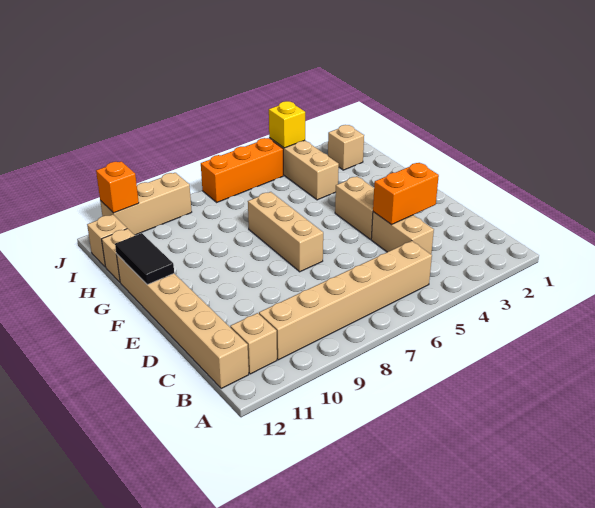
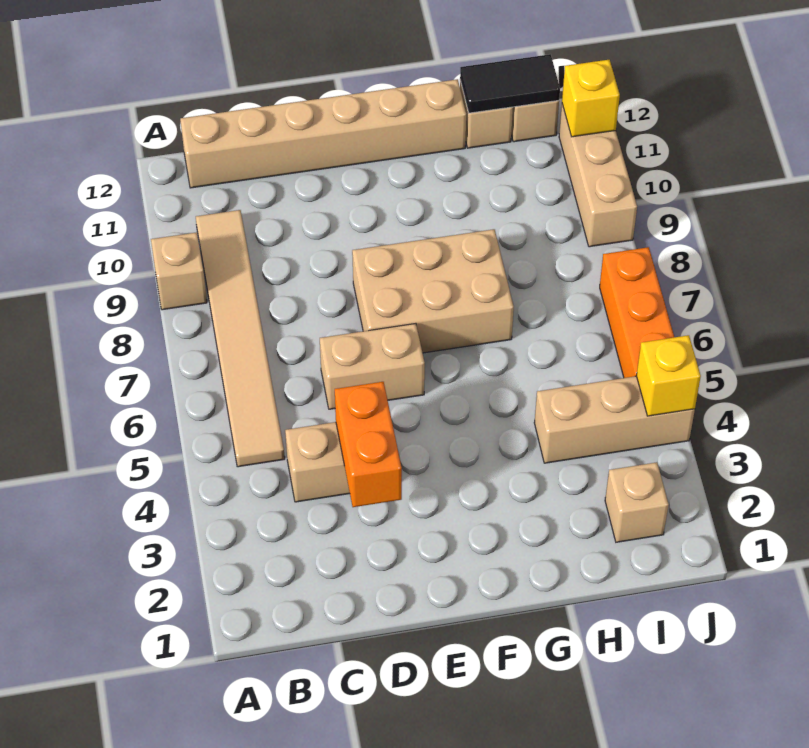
tan brick B5:B10 level 1 -> tan tile B5:B10 level 1
tan brick B11 level 1 -> tan brick A9 level 1
tan brick E4:F4 level 1 -> tan brick D6:E6 level 1
tan brick E7:G7 level 1 -> tan brick E7:G8 level 1
black tile F12:G12 level 2 -> black tile H12:I12 level 2
orange brick J11 level 2 -> yellow brick J11 level 2

